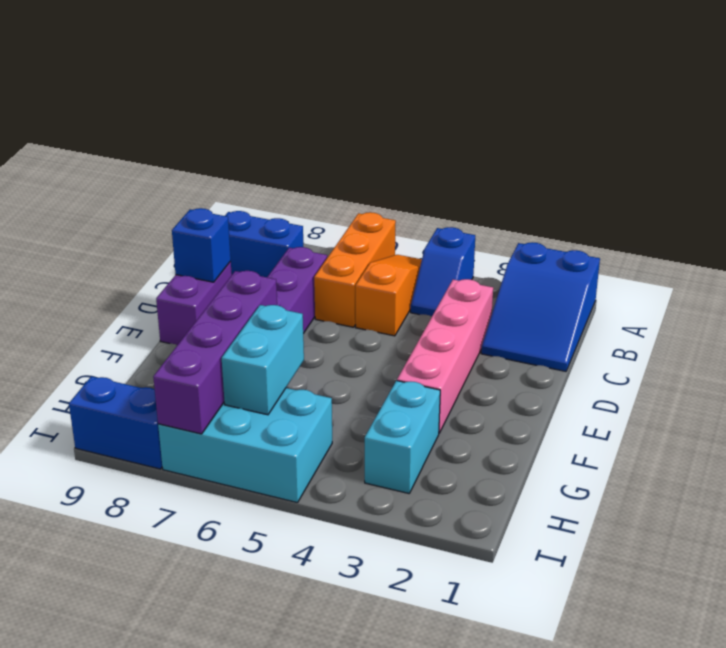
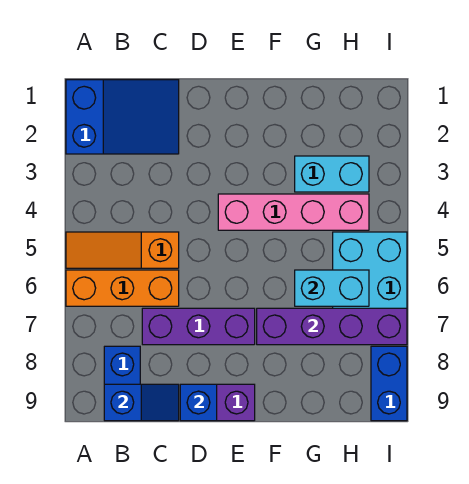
blue slope A4:B4 level 1 top A -> blue slope B9:C9 level 2 top B
pink brick C3:F3 level 1 -> pink brick E4:H4 level 1

